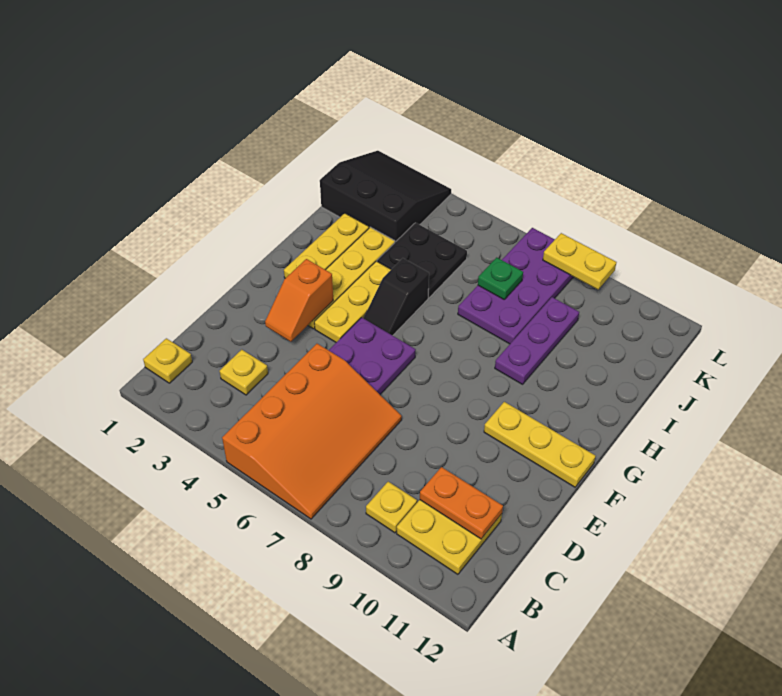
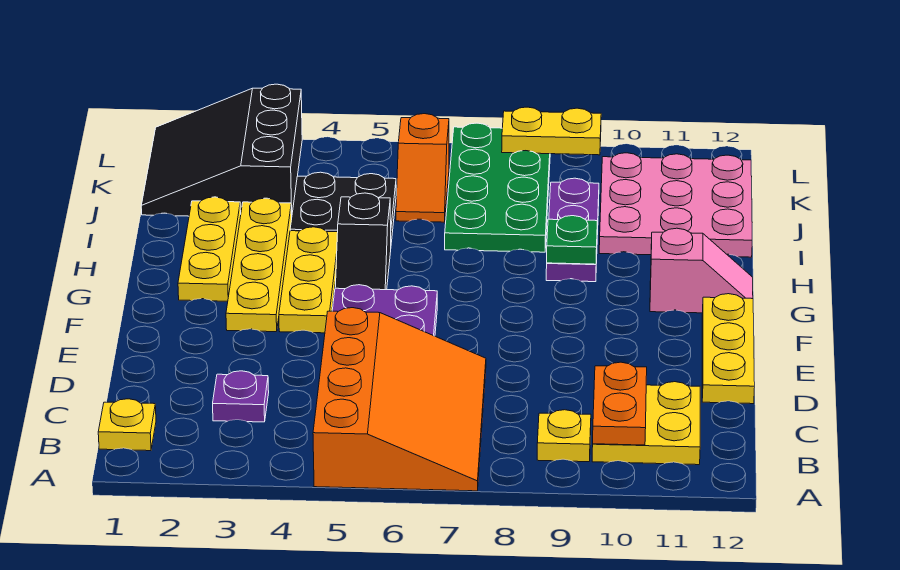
yellow plate C3 level 1 -> purple plate C3 level 1
orange plate C10:C11 level 2 -> orange plate B10:C10 level 2
orange slope E3:F3 level 2 top F -> orange slope J6:K6 level 1 top K
yellow plate F10:F12 level 1 -> yellow plate D12:F12 level 1
none -> pink slope G11:G12 level 1 top 11
purple plate I7:L8 level 1 -> green plate I7:L8 level 1
none -> pink plate I10:K12 level 1
black slope J1:L3 level 1 top J -> black slope J1:L3 level 1 top 3
green plate J7 level 2 -> green plate H9 level 2

